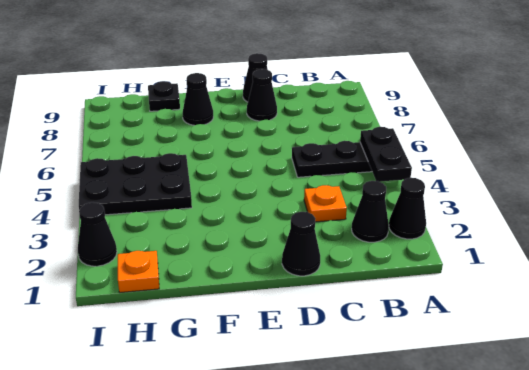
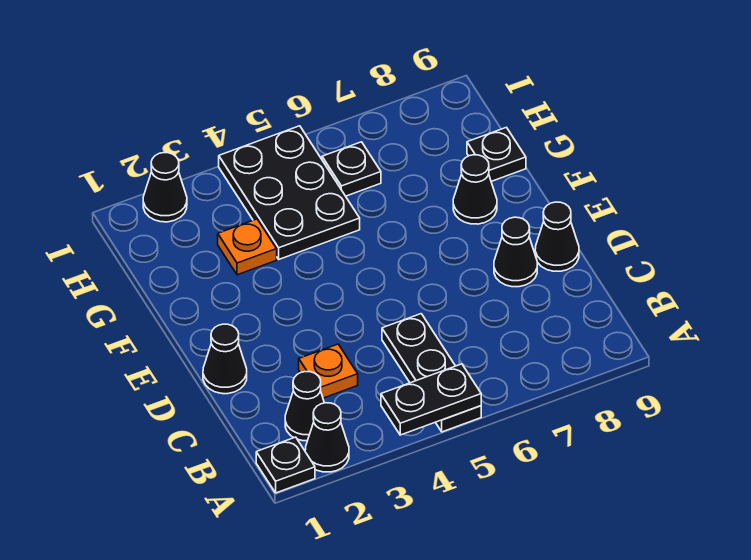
none -> black plate A1 level 1
orange plate H1 level 1 -> orange plate G3 level 1
none -> black plate H6 level 1

